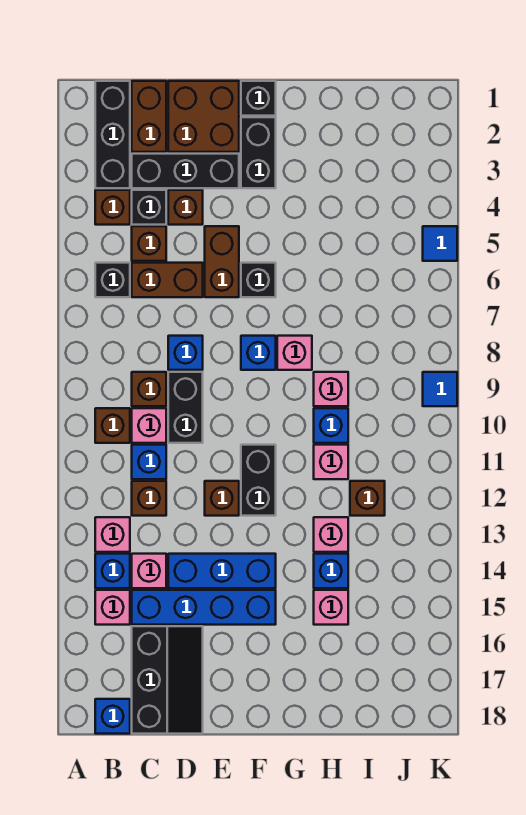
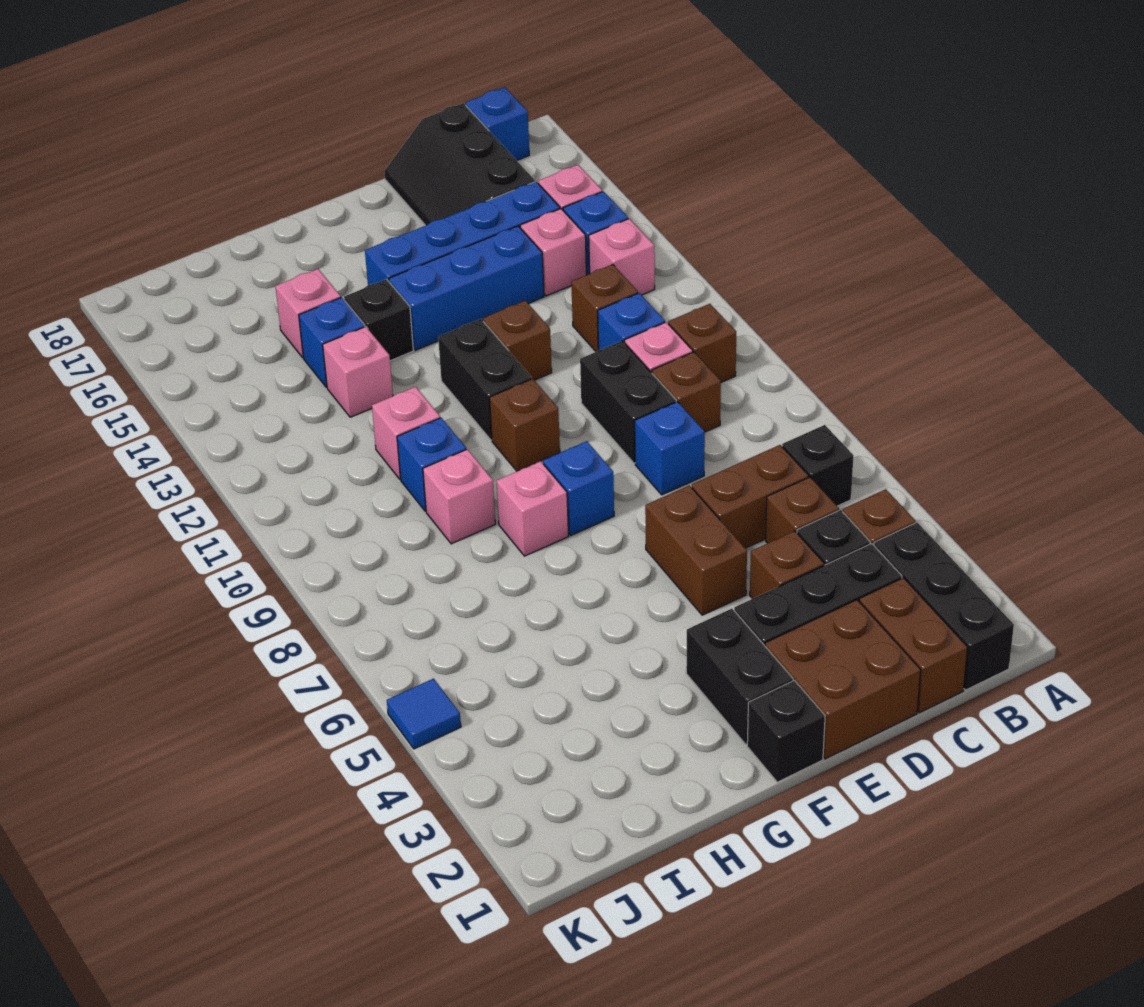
black brick F6 level 1 -> black brick G14 level 1
brown brick I12 level 1 -> brown brick F10 level 1
blue tile K9 level 1 -> none

